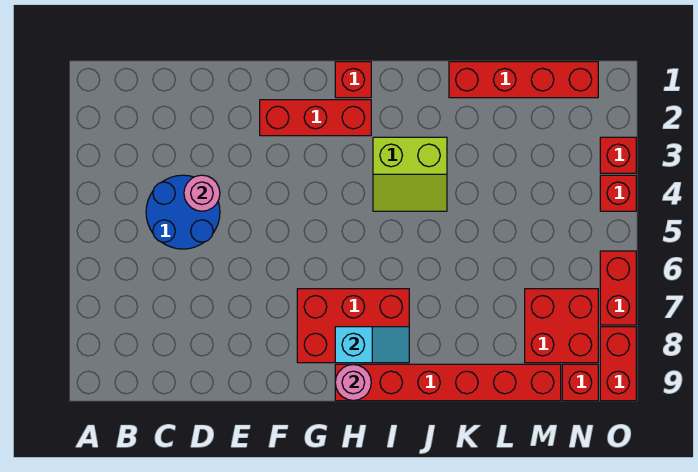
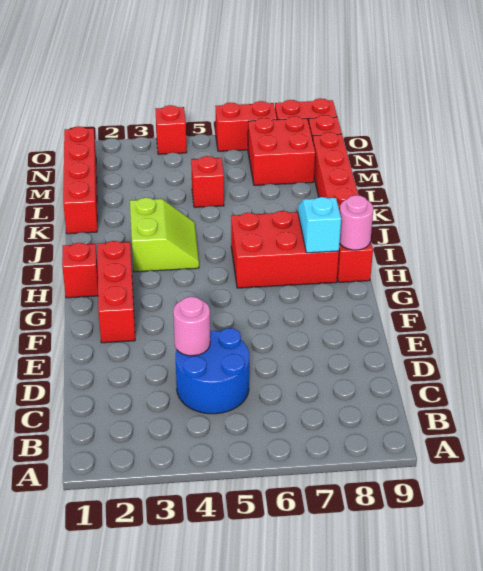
red brick G7:I8 level 1 -> red brick H6:I8 level 1
red brick O3 level 1 -> red brick L5 level 1

